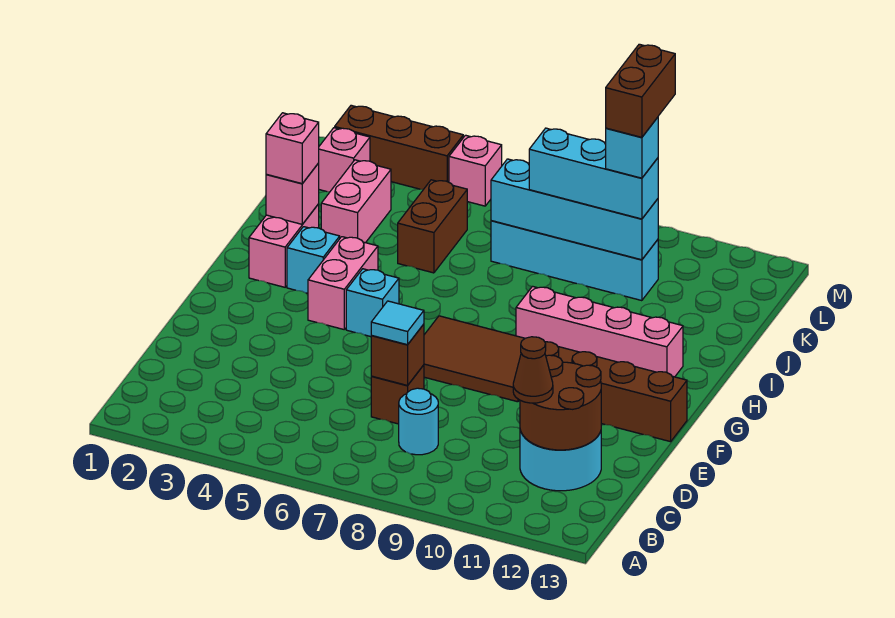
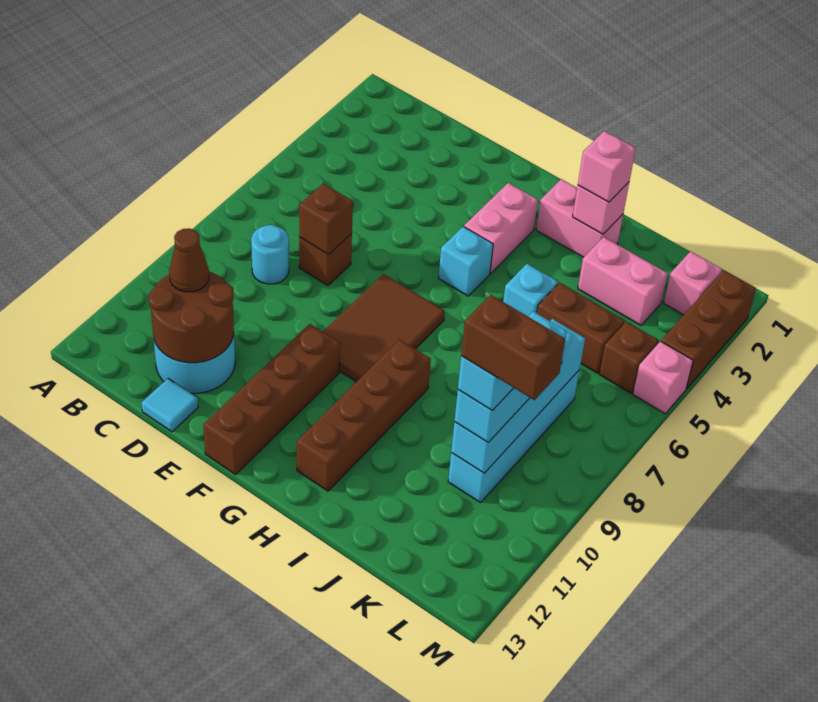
cyan tile D7 level 3 -> cyan tile D13 level 1
pink brick G4:H4 level 1 -> pink brick G3:G4 level 1
cyan brick H3 level 1 -> cyan brick I5 level 1
pink brick H9:H12 level 1 -> brown brick H9:H12 level 1
none -> brown brick L5 level 1

